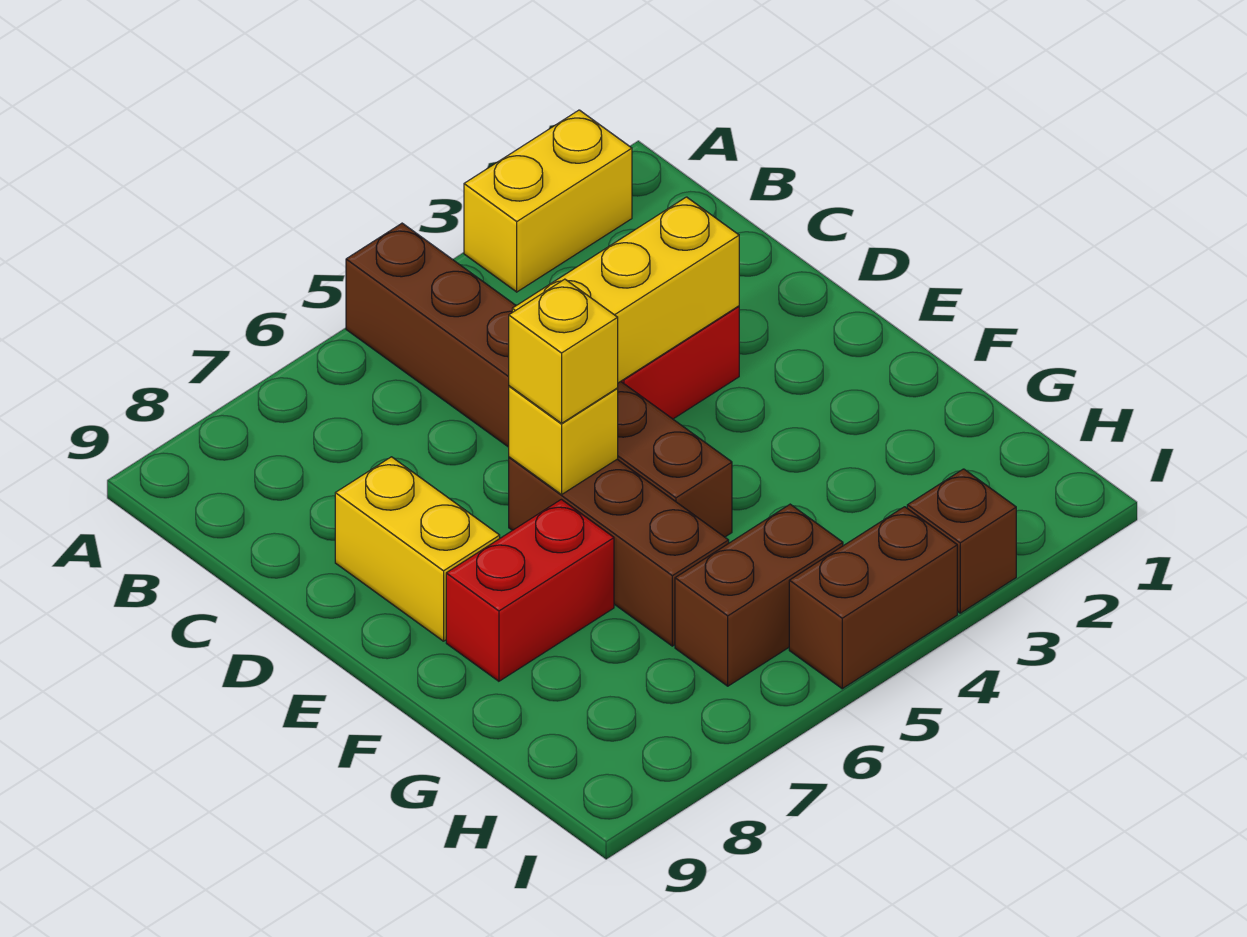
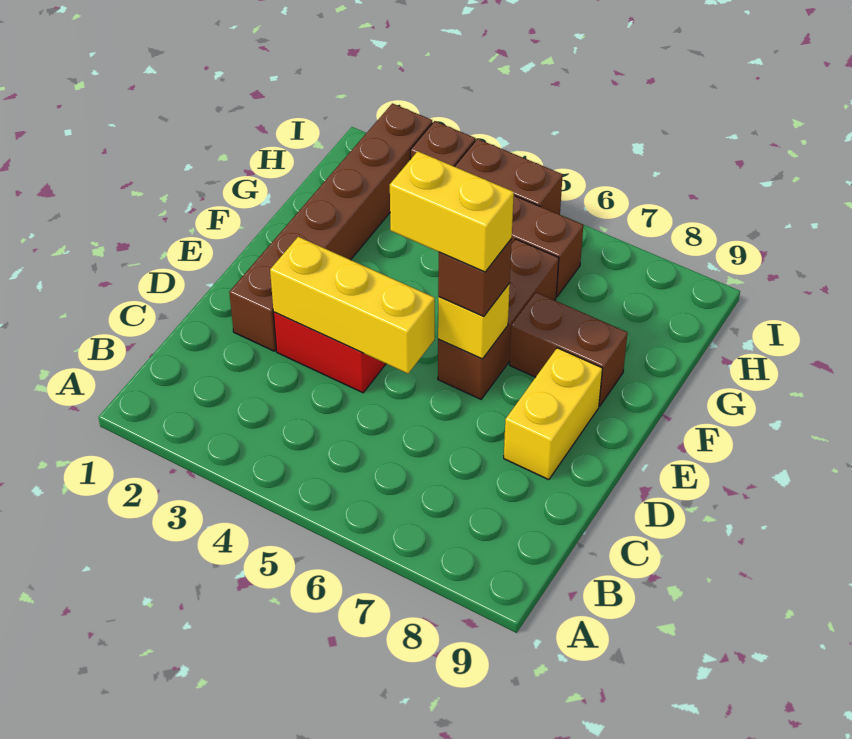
yellow brick A2:A3 level 1 -> yellow brick E5:E6 level 4
brown brick A5:F5 level 1 -> brown brick D2:I2 level 1
yellow brick E6 level 3 -> brown brick E6 level 3
red brick F7:F8 level 1 -> brown brick F7:F8 level 1

